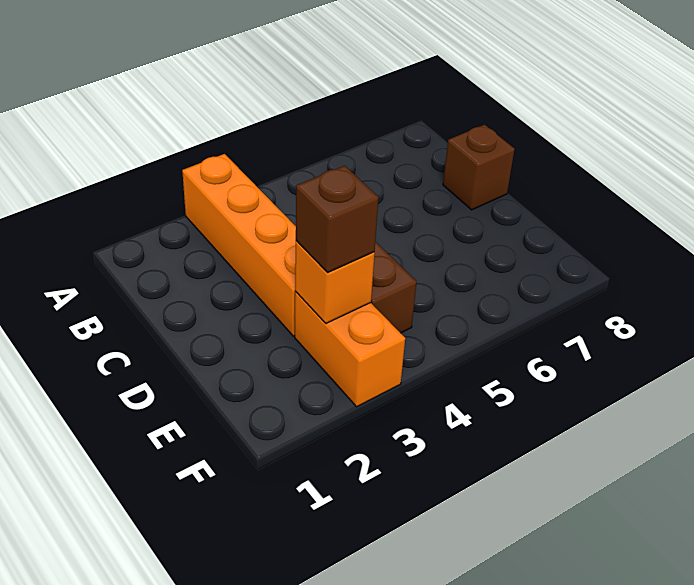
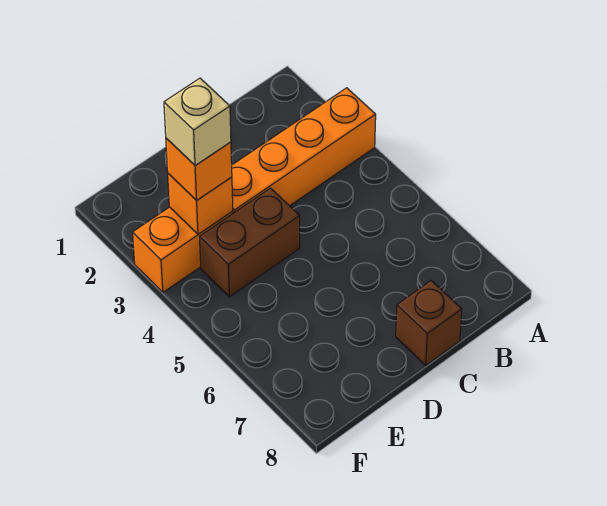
brown brick E3 level 3 -> orange brick E3 level 3
none -> tan brick E3 level 4

